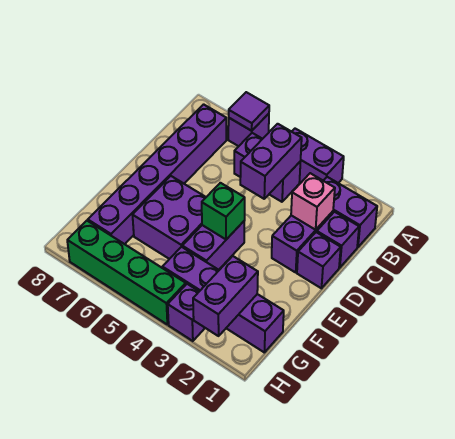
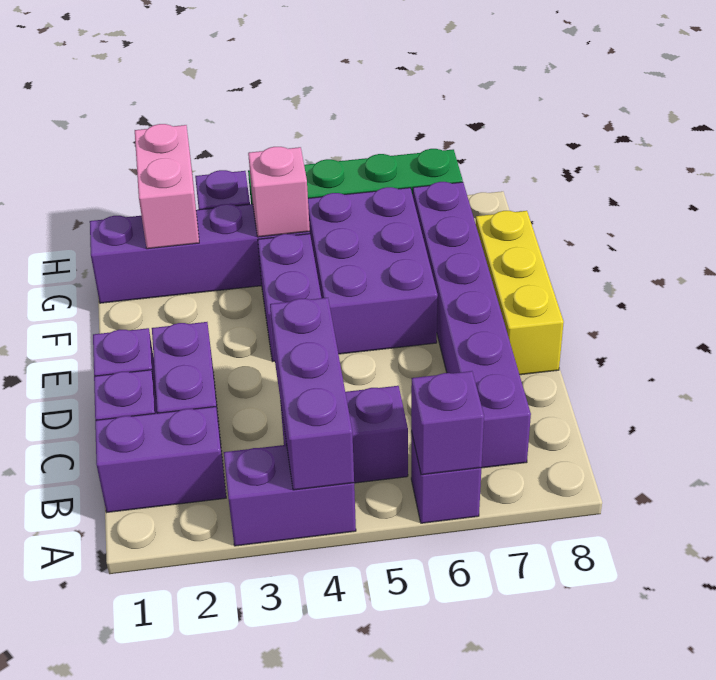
purple tile A6 level 2 -> purple brick A6 level 2
purple brick B4:C4 level 2 -> purple brick A4:C4 level 2
pink brick C2 level 2 -> pink brick G4 level 2
none -> yellow brick D8:F8 level 1
green brick E4 level 2 -> none
purple brick E5:F6 level 1 -> purple brick E5:G6 level 1
purple brick G2:H2 level 2 -> pink brick G2:H2 level 2

